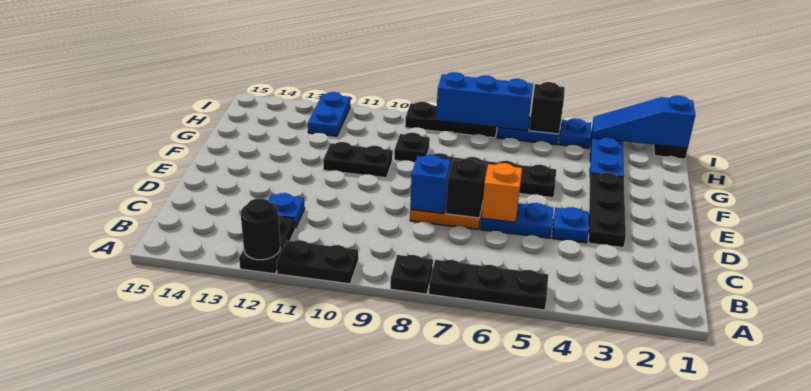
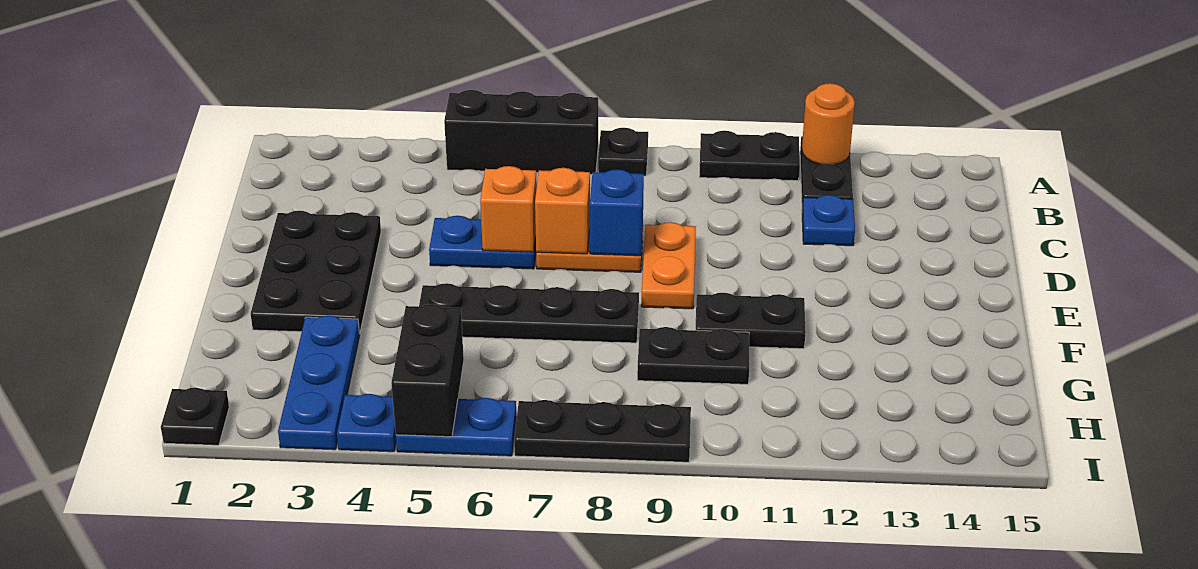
black plate A5:A7 level 1 -> black brick A5:A7 level 1
black round brick A12 level 2 -> orange round brick A12 level 2
black plate D3:F3 level 1 -> black plate D2:F3 level 1
blue plate D4 level 1 -> none
black brick D7 level 2 -> orange brick D7 level 2
none -> orange plate D9:E9 level 1
black plate G9 level 1 -> black plate G9:G10 level 1
blue plate H12:I12 level 1 -> none
blue slope I1:I3 level 2 top 1 -> none
black brick I5 level 2 -> black brick H5:I5 level 2
blue brick I6:I8 level 2 -> none

